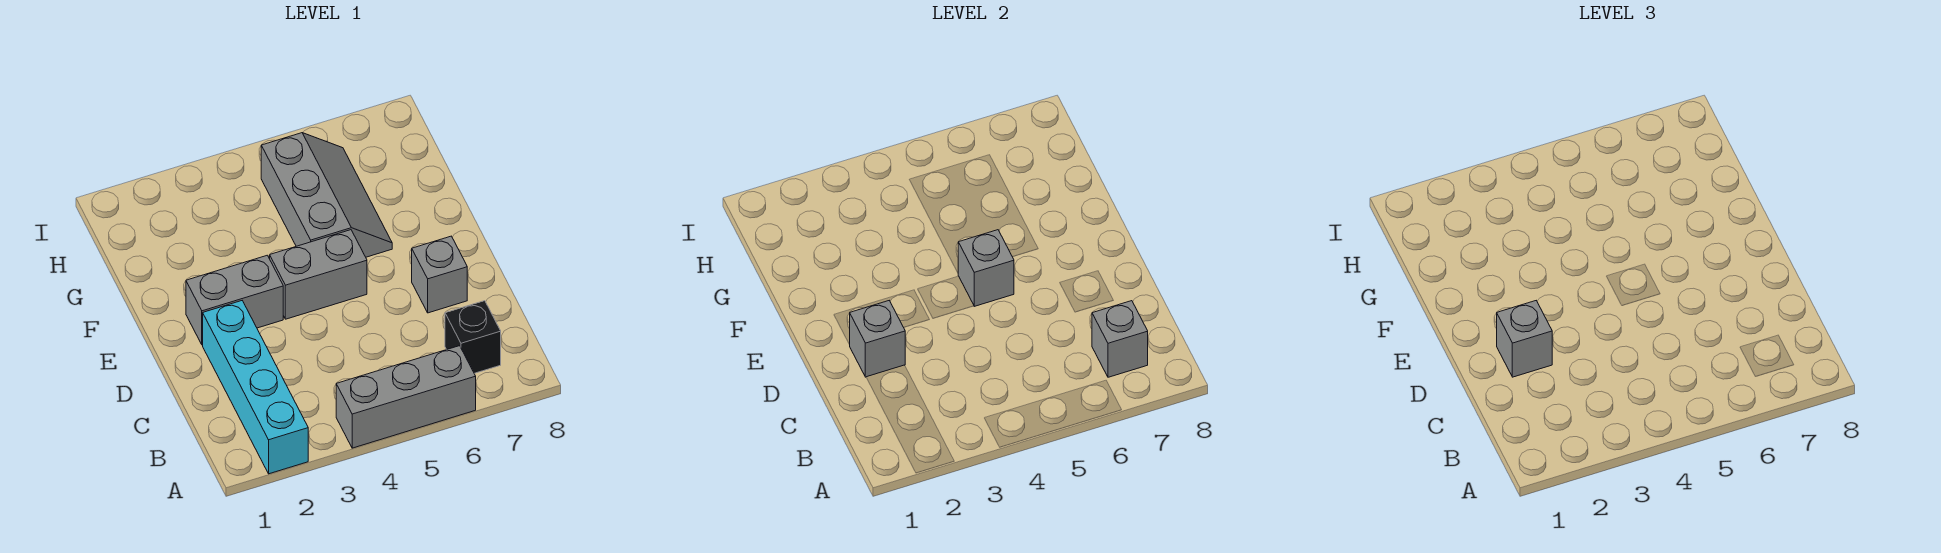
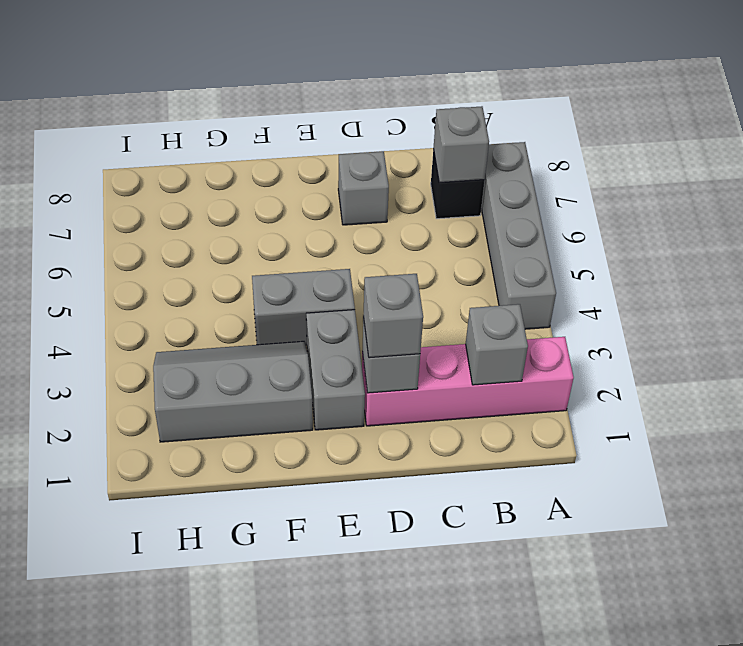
cyan brick A2:D2 level 1 -> pink brick A2:D2 level 1
grey brick A4:A6 level 1 -> grey brick A4:A7 level 1
grey brick E4:E5 level 1 -> grey brick E4:F4 level 1
grey brick E5 level 2 -> grey brick B2 level 2
grey slope F5:H6 level 1 top 5 -> grey slope F2:H3 level 1 top 2

